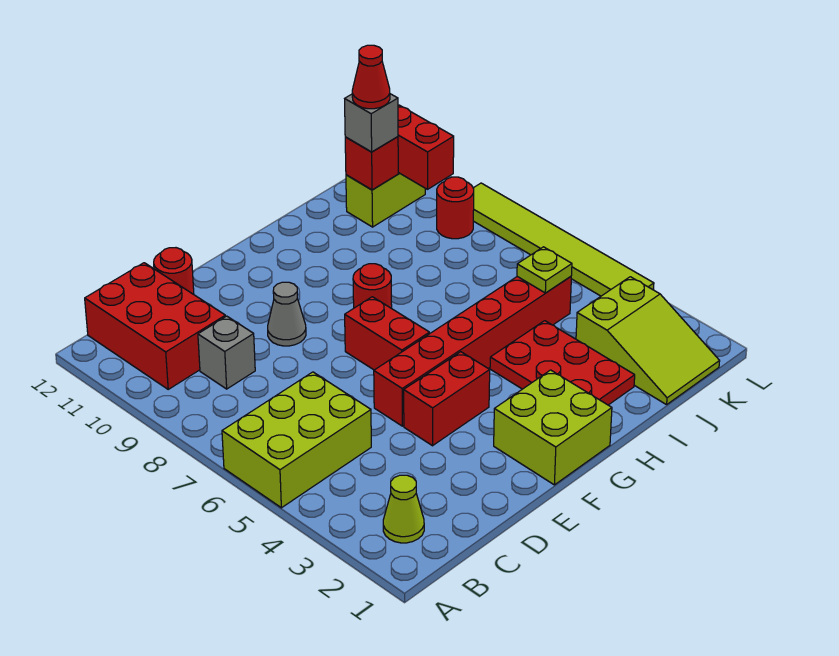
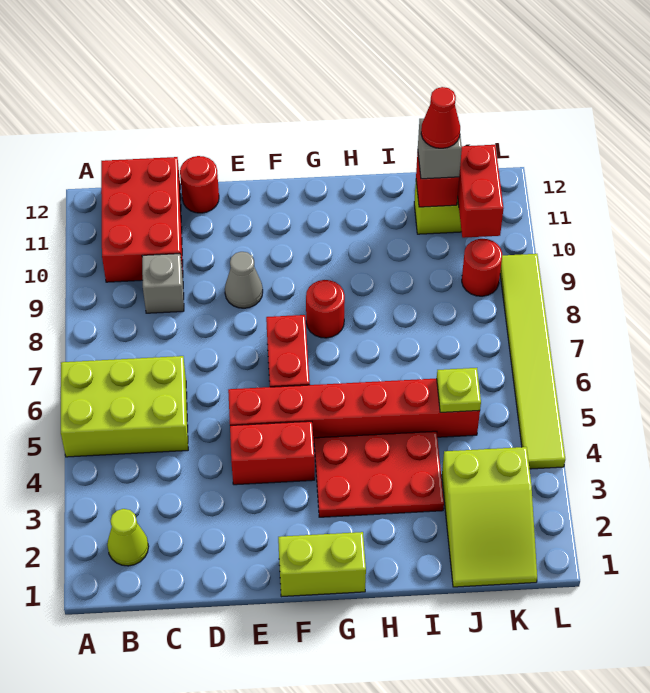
lime brick F1:G2 level 1 -> lime brick F1:G1 level 1
red plate H2:I4 level 1 -> red plate G3:I4 level 1

